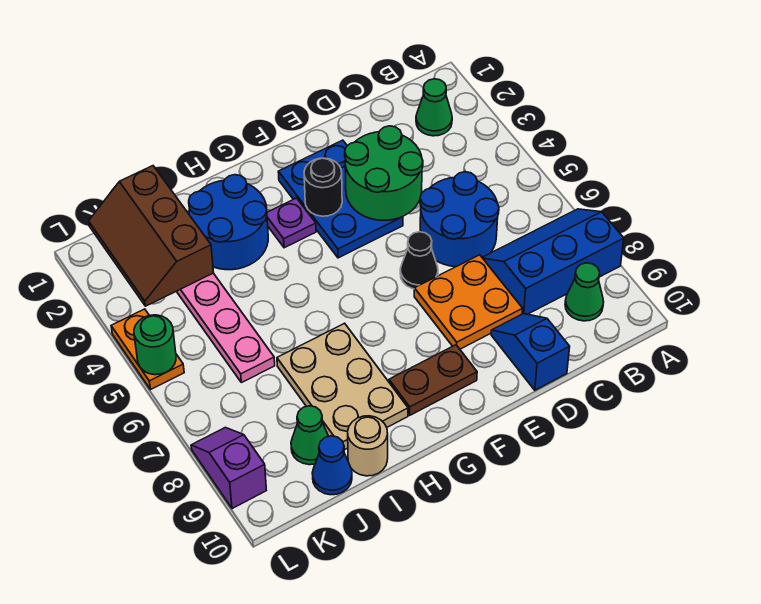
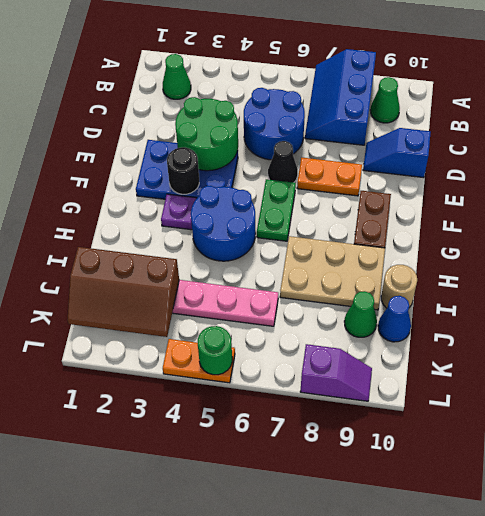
orange plate D7:E8 level 1 -> orange plate E7:E8 level 1
none -> green plate F6:G6 level 1
blue round brick H2:I3 level 1 -> blue round brick G4:H5 level 1
purple slope L8:L9 level 1 top 9 -> purple slope L8:L9 level 1 top 8

